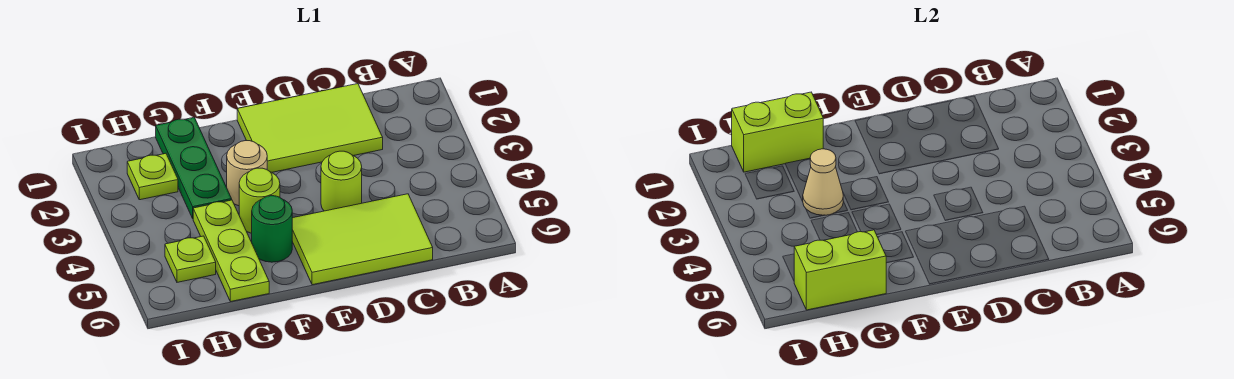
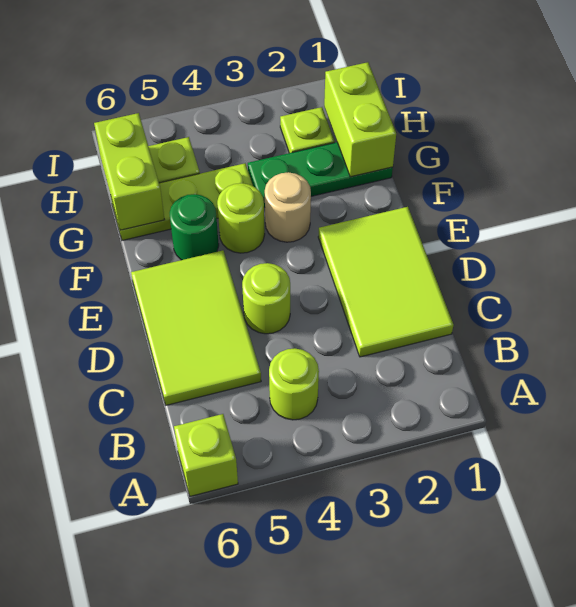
none -> lime brick A6 level 1
none -> lime round brick B4 level 1
tan cone G3 level 2 -> none

